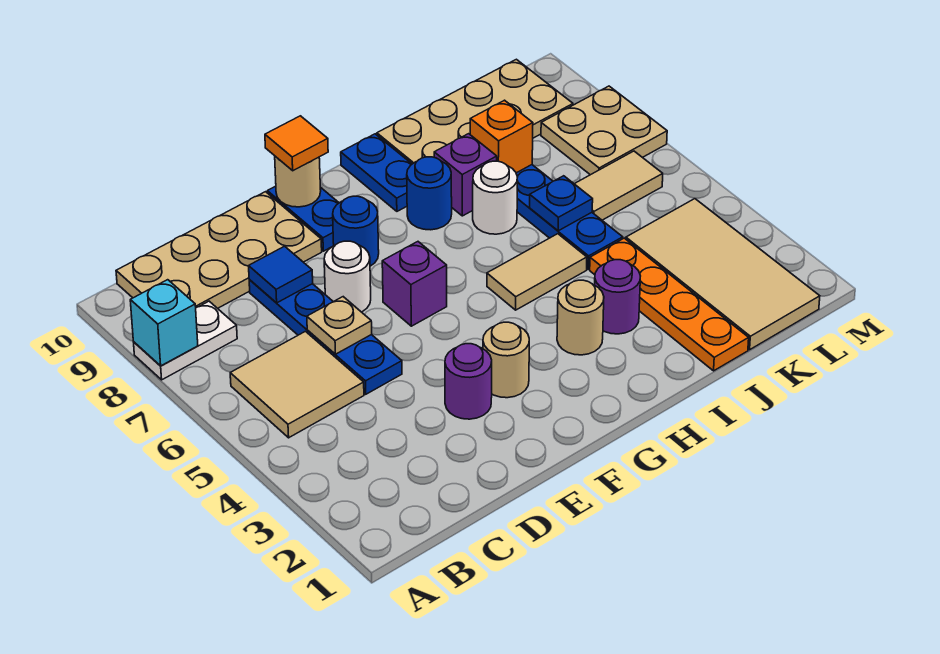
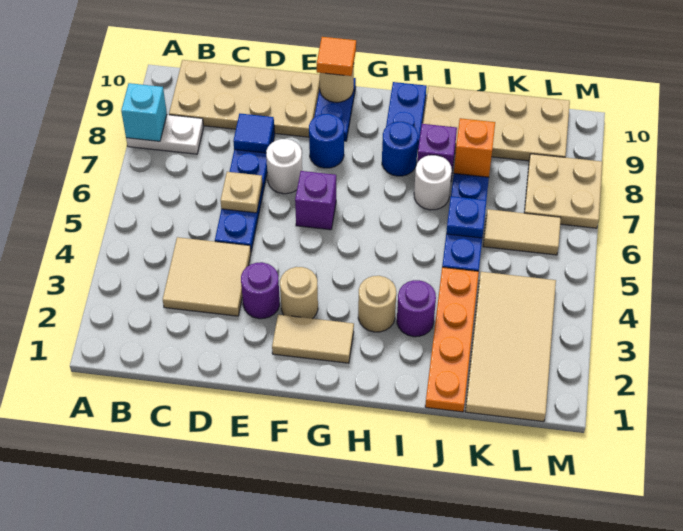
tan tile B5:C6 level 1 -> tan tile C3:D4 level 1
tan tile H5:I5 level 1 -> tan tile F2:G2 level 1

